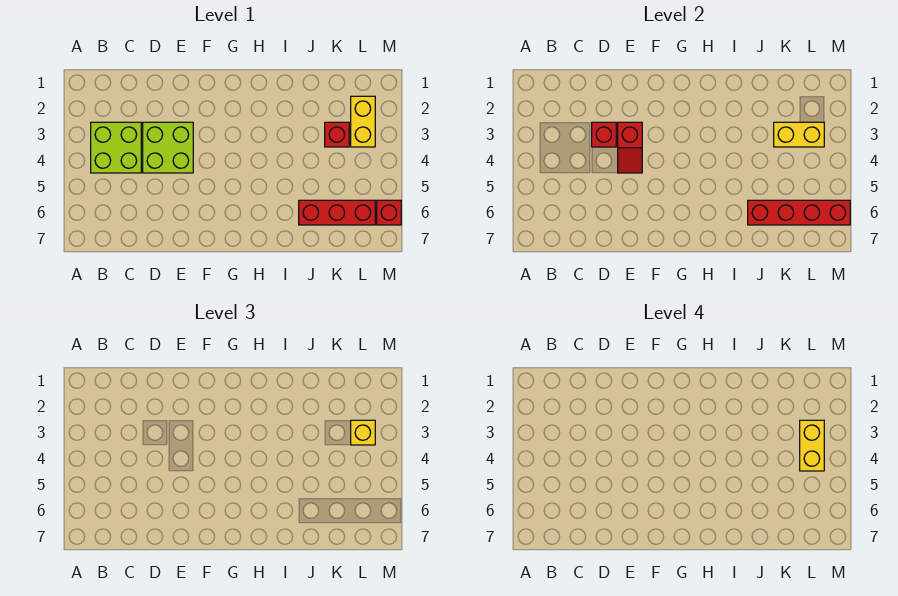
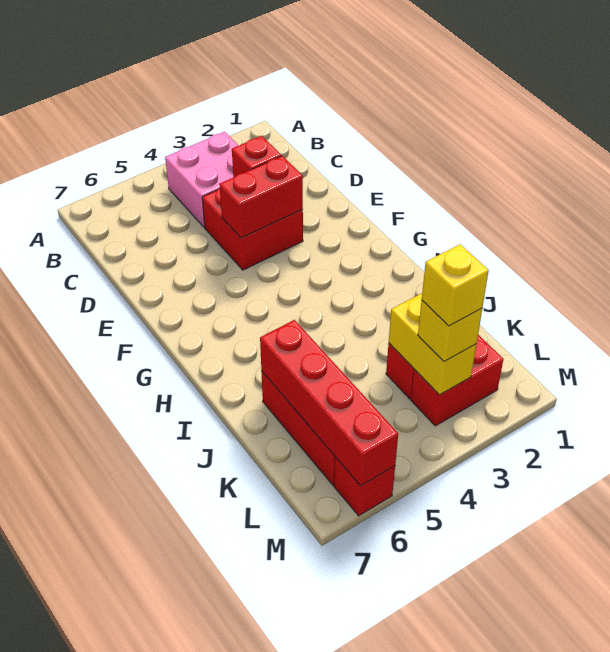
lime brick B3:C4 level 1 -> pink brick B3:C4 level 1
lime brick D3:E4 level 1 -> red brick D3:E4 level 1
red slope E3:E4 level 2 top 3 -> red brick E3:E4 level 2
yellow brick L2:L3 level 1 -> red brick L2:L3 level 1
yellow brick L3:L4 level 4 -> yellow brick L3 level 4

